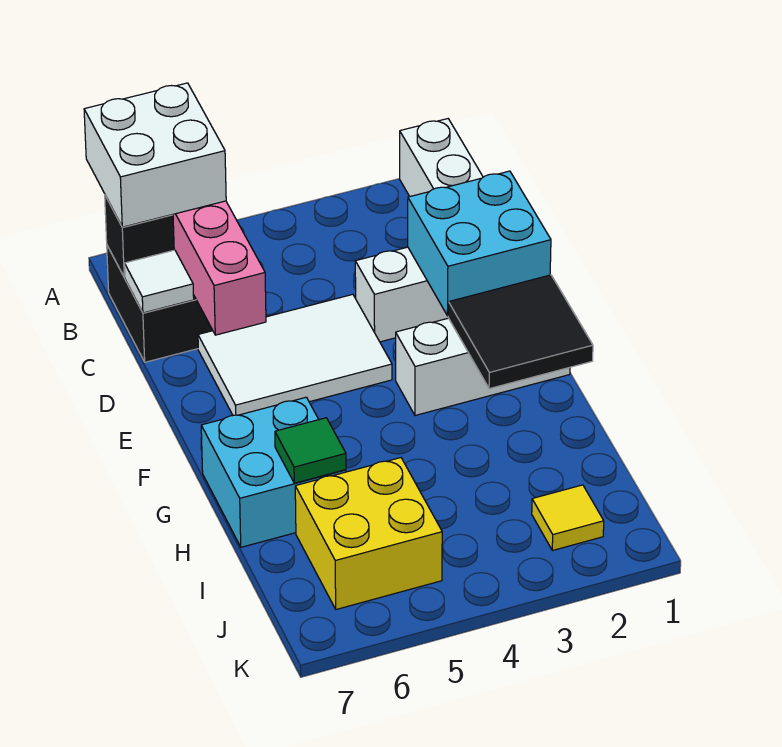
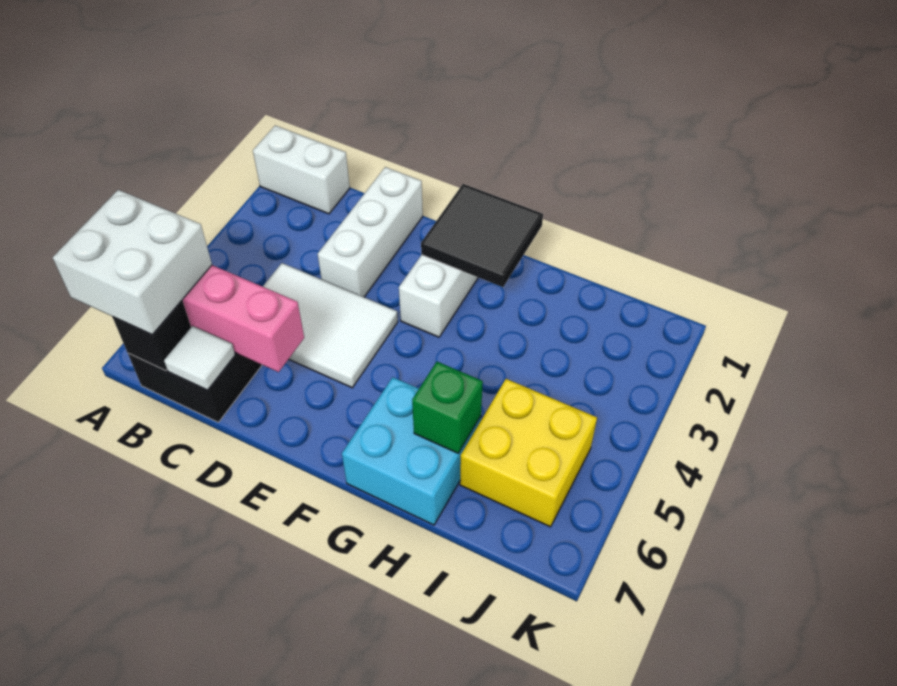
cyan brick D1:E2 level 2 -> none
white tile D4:E6 level 1 -> white tile C4:E5 level 1
green tile H6 level 2 -> green brick H6 level 2
yellow tile J2 level 1 -> none

